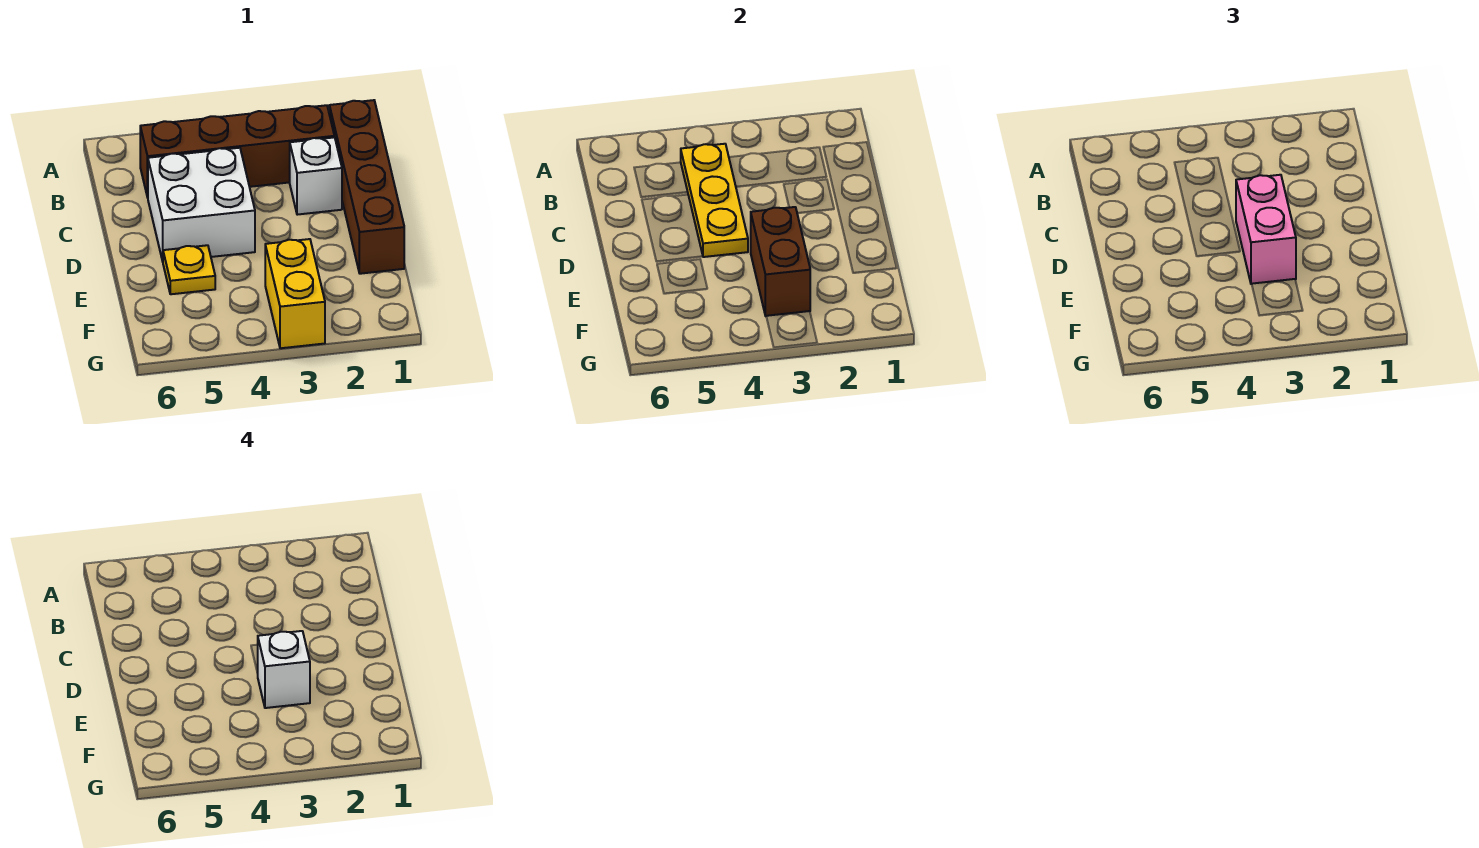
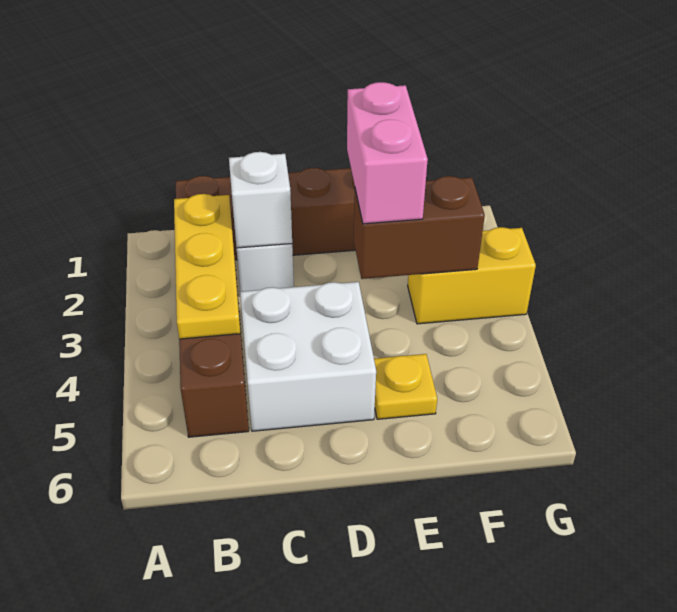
yellow plate B4:D4 level 2 -> yellow plate B2:B4 level 2
pink brick D3:E3 level 3 -> pink brick E2:E3 level 3
white brick E3 level 4 -> white brick C2 level 2

